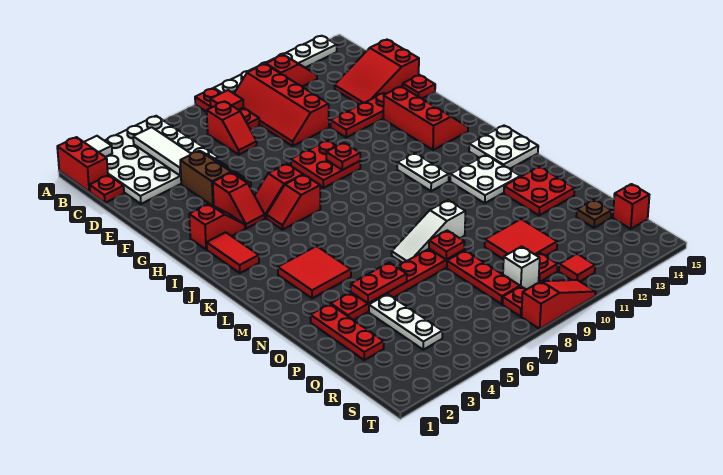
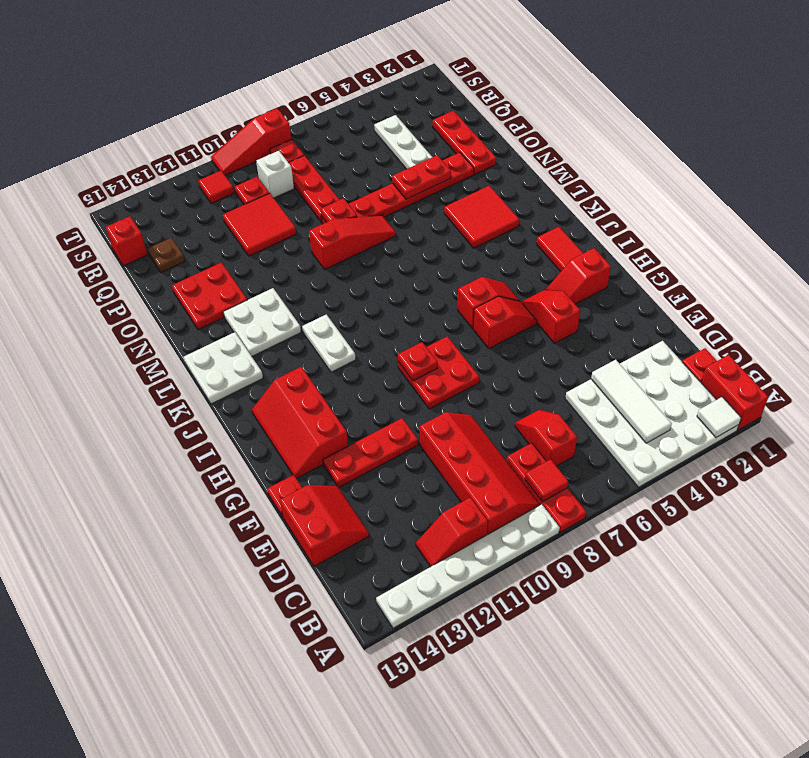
red slope D13:E15 level 1 top 15 -> red slope D14:E15 level 1 top 15
brown slope E4:F5 level 1 top 4 -> none
white slope N7:N9 level 1 top 9 -> red slope N7:N9 level 1 top 9

